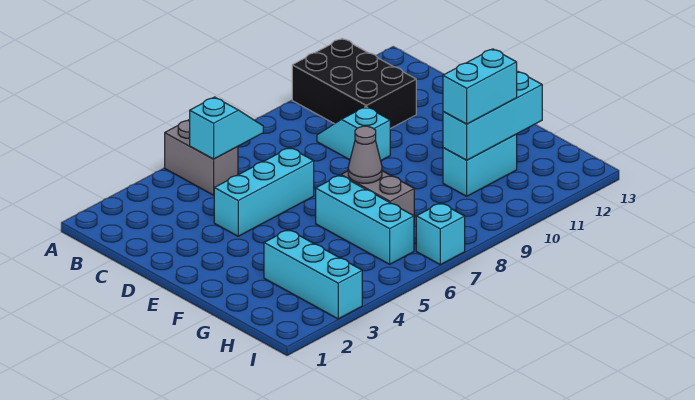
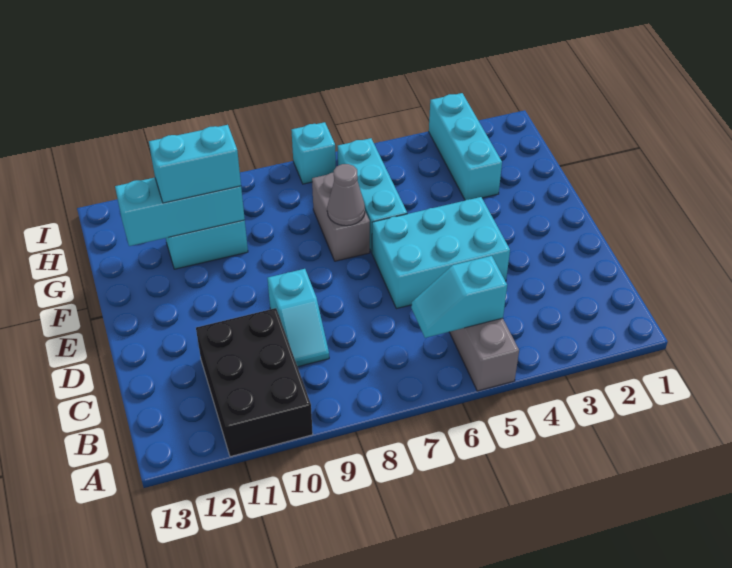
cyan brick D4:D6 level 1 -> cyan brick D4:E6 level 1

